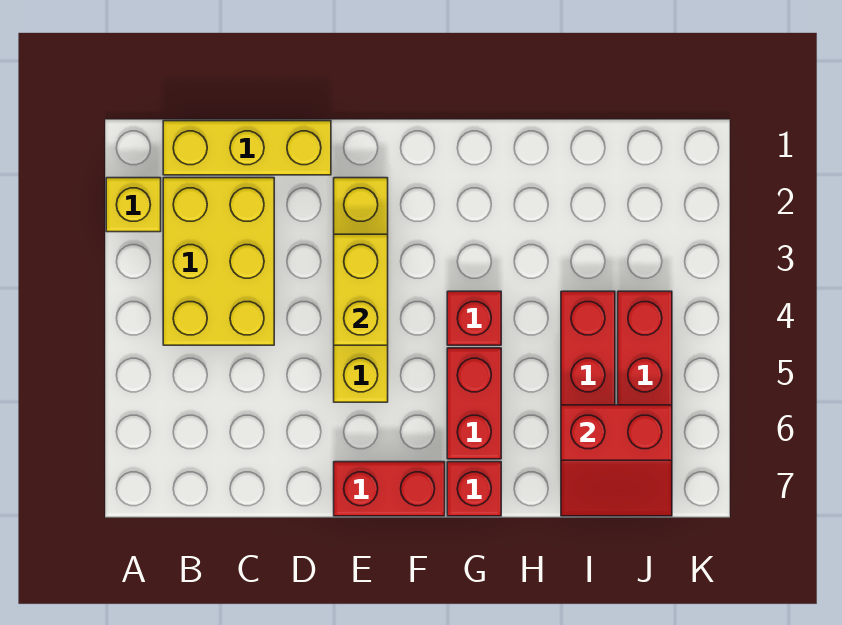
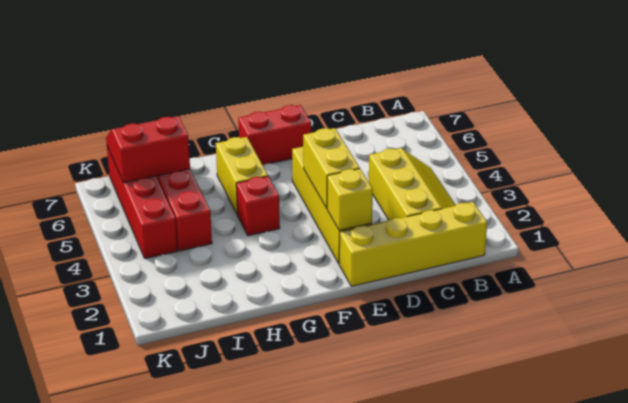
yellow brick A2 level 1 -> yellow brick E2 level 2
yellow brick B1:D1 level 1 -> yellow brick B1:E1 level 1
yellow brick B2:C4 level 1 -> yellow slope B2:C4 level 1 top C
red brick G5:G6 level 1 -> yellow brick G5:G6 level 1
red brick G7 level 1 -> none

